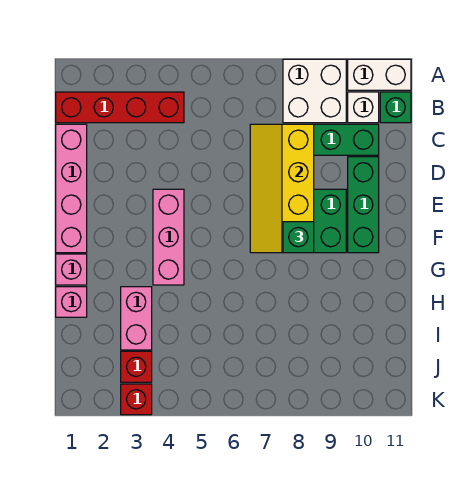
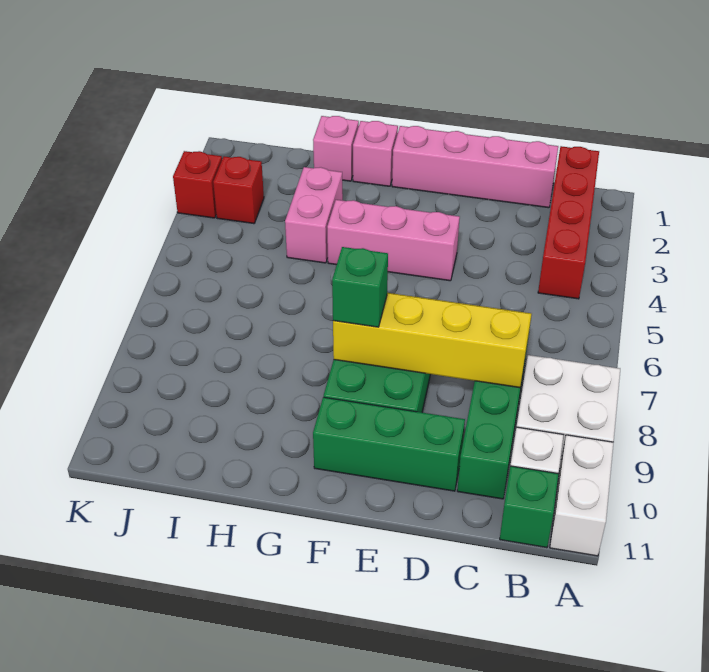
pink brick H3:I3 level 1 -> pink brick H3:H4 level 1

